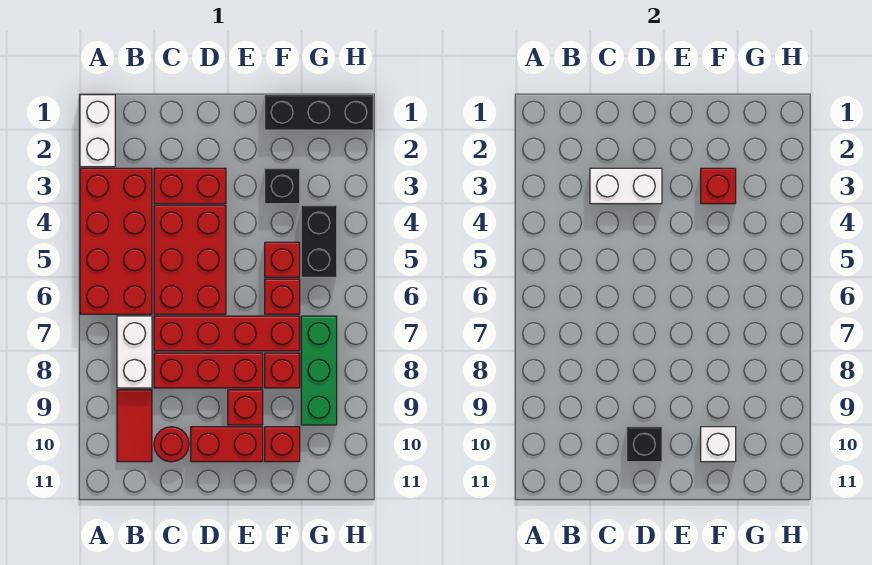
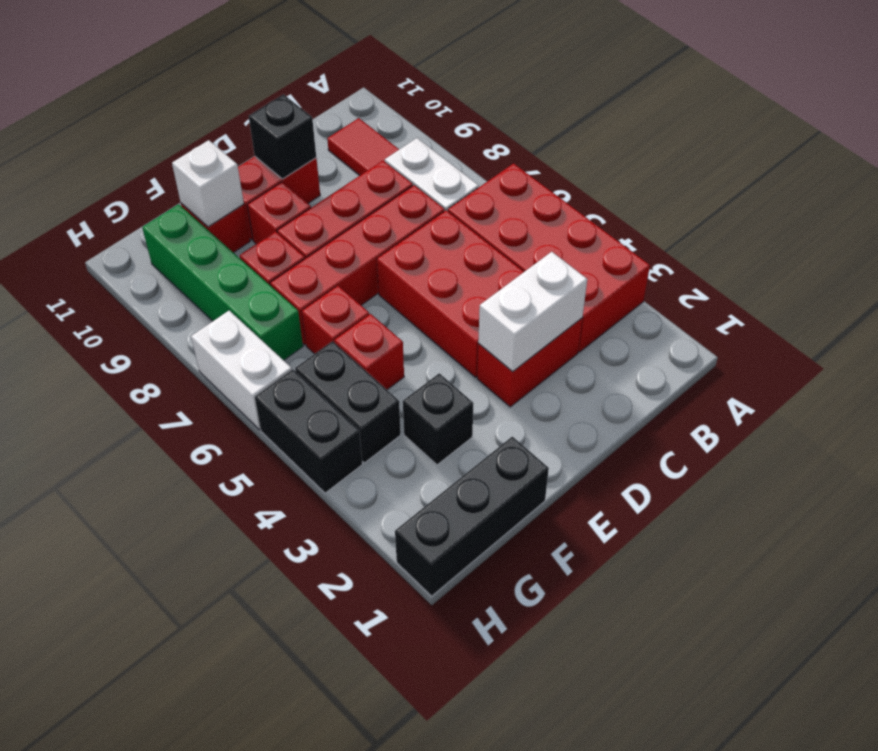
white brick A1:A2 level 1 -> white brick H6:H7 level 1
red round brick C10 level 1 -> none
red brick F3 level 2 -> none
green brick G7:G9 level 1 -> green brick G7:G10 level 1
none -> black brick H4:H5 level 1

